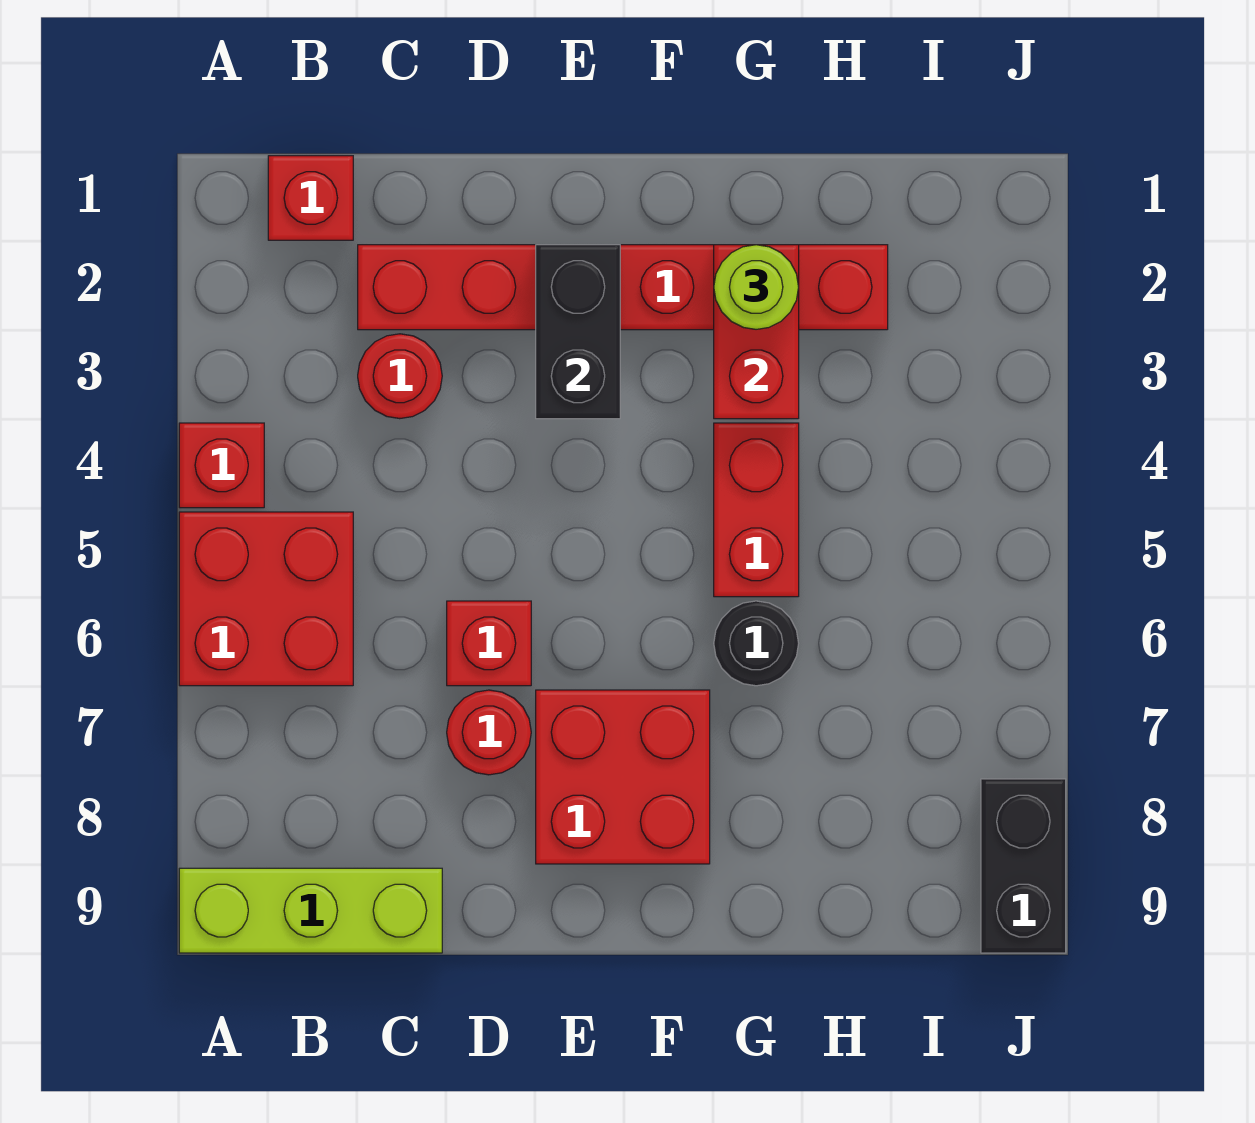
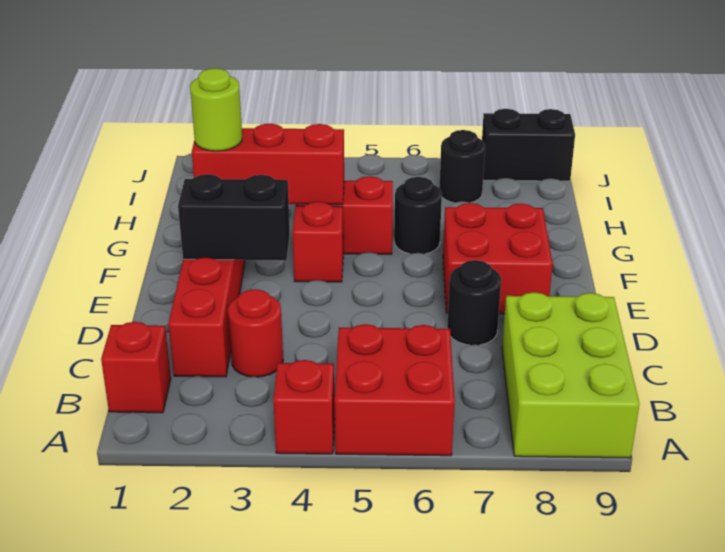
lime brick A9:C9 level 1 -> lime brick A8:C9 level 1
red brick D6 level 1 -> red brick F4 level 1
red round brick D7 level 1 -> black round brick D7 level 1
red brick G2:G3 level 2 -> red brick G2:G4 level 2
none -> black round brick I7 level 1

